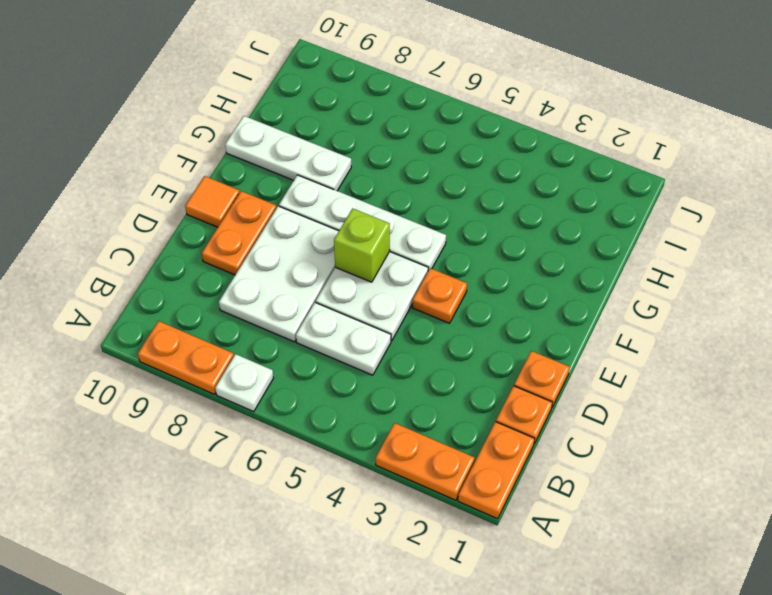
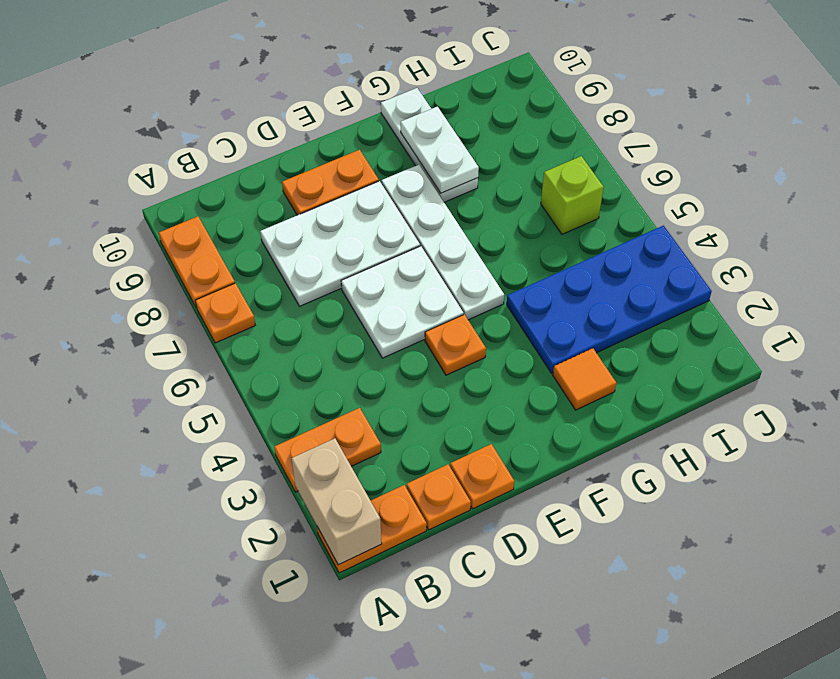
none -> tan brick A1:A2 level 2
orange plate A2:A3 level 1 -> orange plate A3:B3 level 1
white plate A7 level 1 -> orange plate A7 level 1
white plate C5:C6 level 1 -> white plate G8:G9 level 2
lime brick E6 level 2 -> lime brick I6 level 1
orange tile E10 level 1 -> orange tile G2 level 1
none -> blue plate G3:J4 level 1

